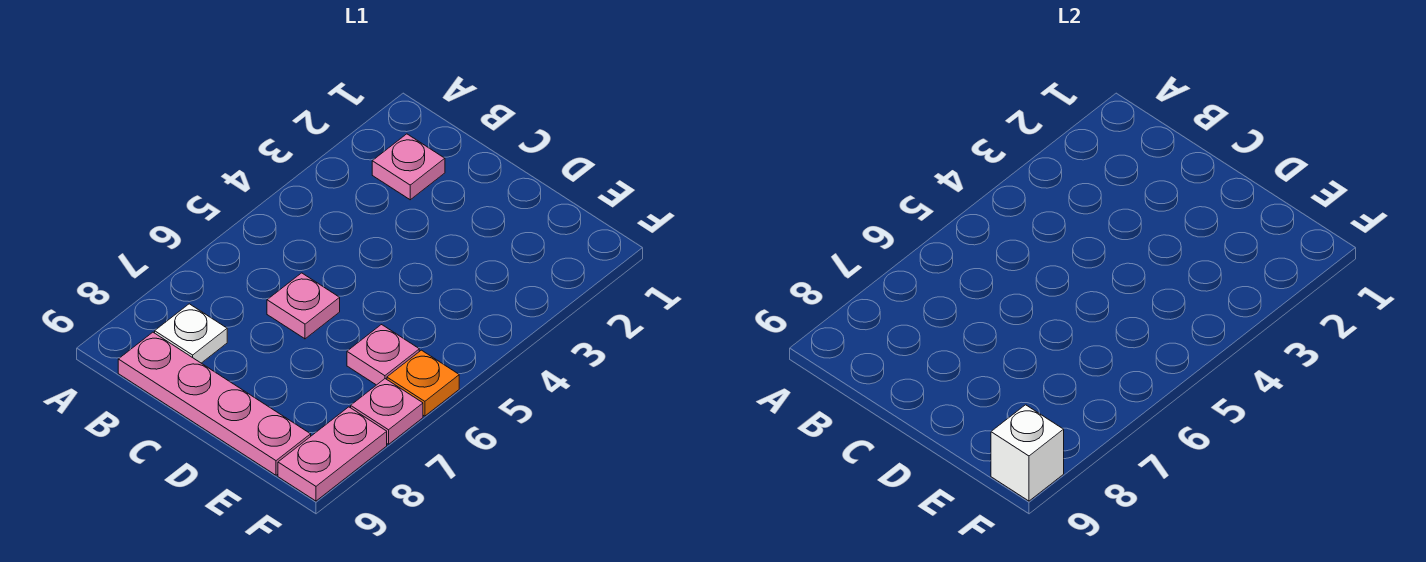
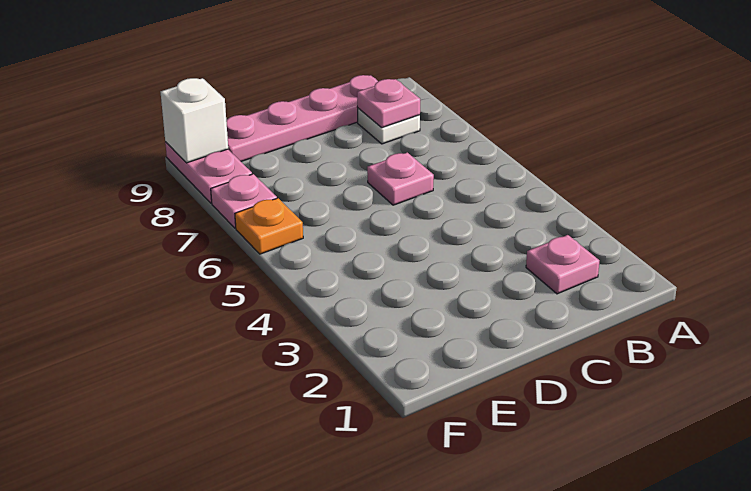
pink plate E6 level 1 -> pink plate B8 level 2

